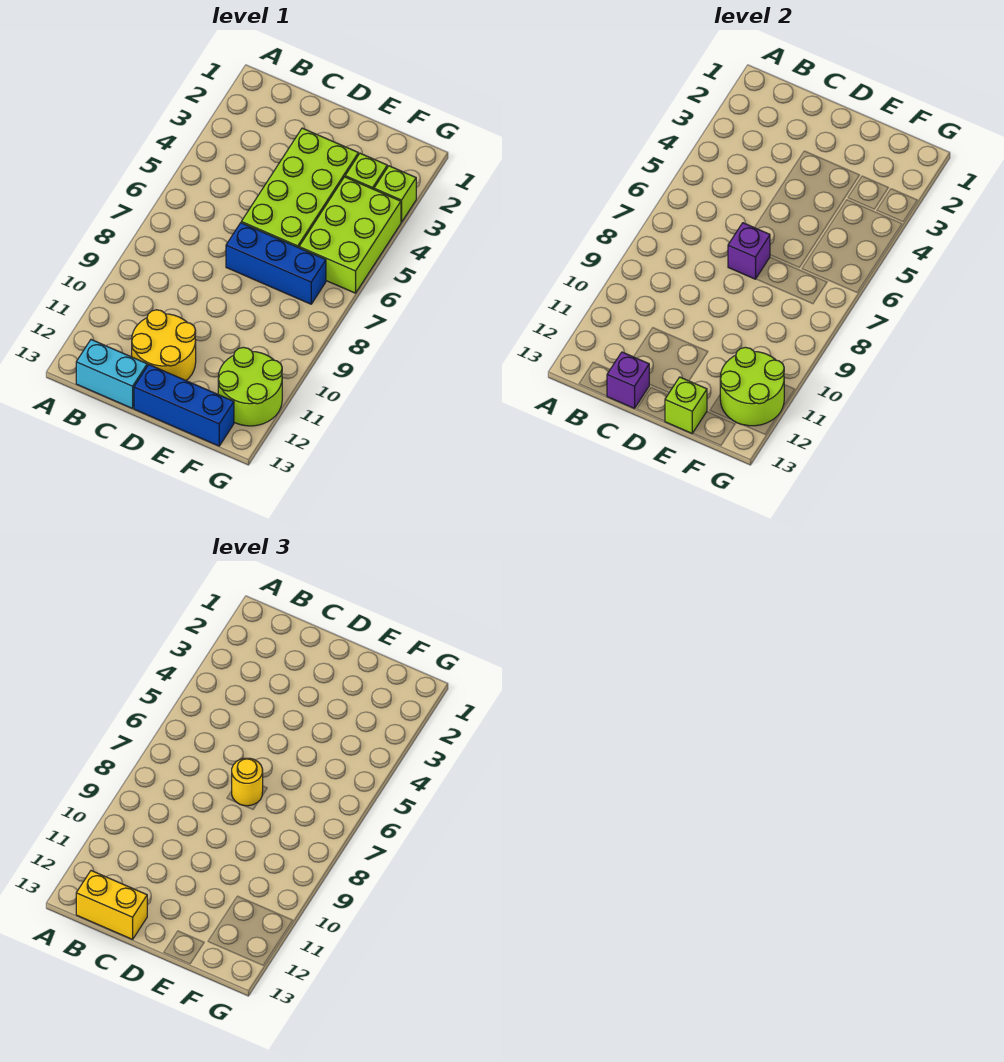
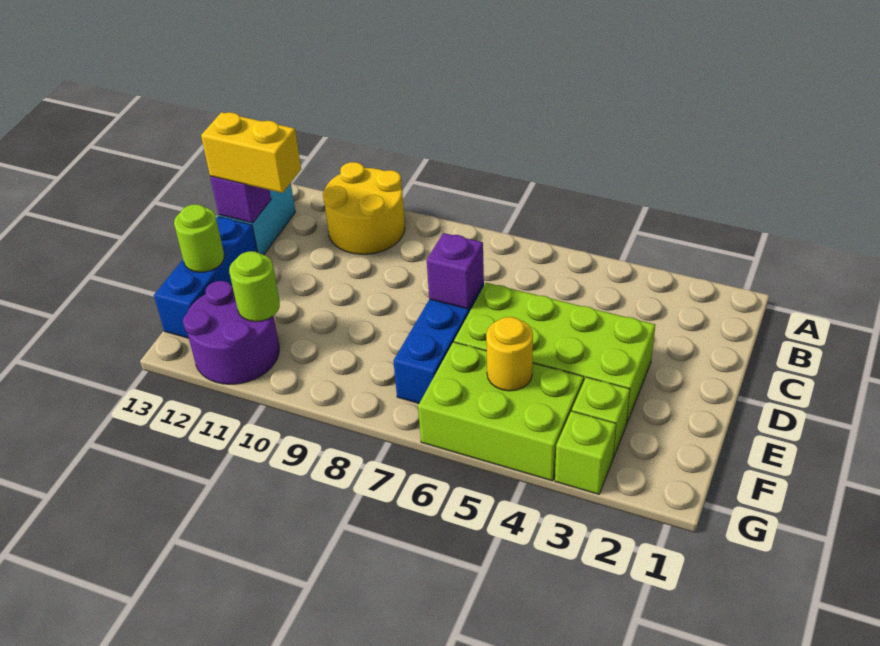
yellow brick B13:C13 level 3 -> yellow brick C12:C13 level 3
yellow round brick C11:D12 level 1 -> yellow round brick A10:B11 level 1
yellow round brick D7 level 3 -> yellow round brick F5 level 2
lime brick E13 level 2 -> lime round brick E13 level 2
lime round brick F11:G12 level 1 -> purple round brick F11:G12 level 1
lime round brick F11:G12 level 2 -> lime round brick F11 level 2

